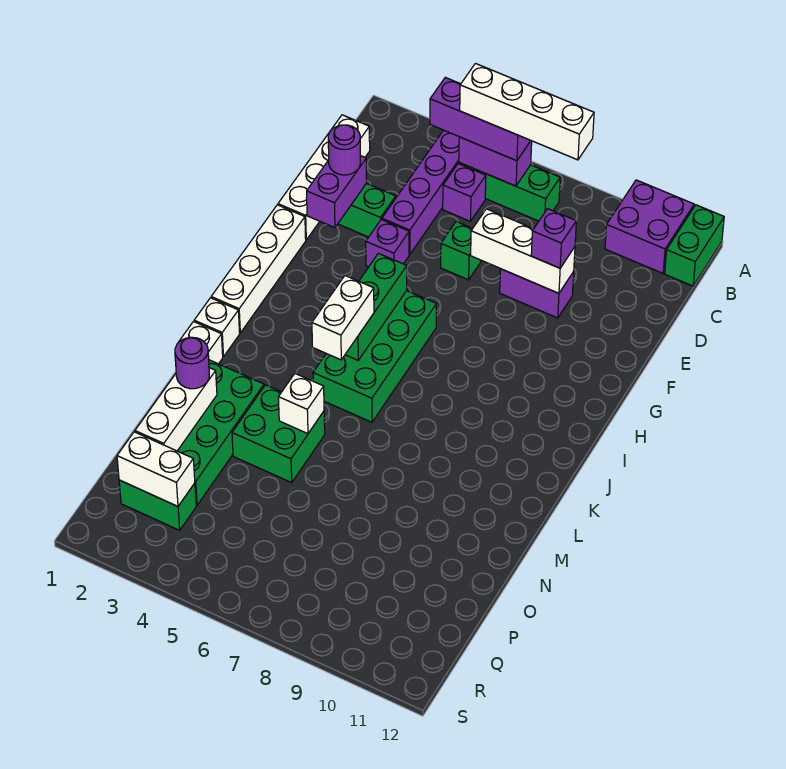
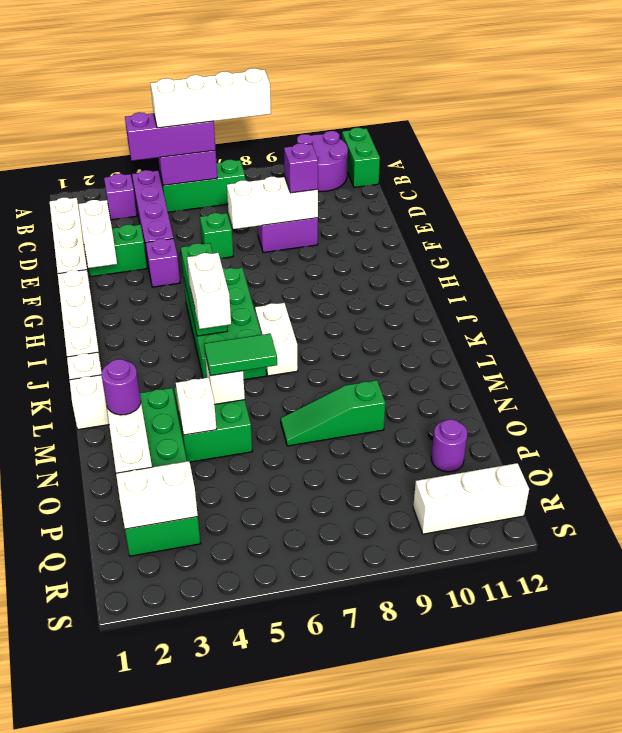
purple brick A10:B11 level 1 -> purple round brick A10:B11 level 1
purple brick C5 level 1 -> purple brick B3 level 1
purple brick E2:F2 level 2 -> white brick E2:F2 level 2
purple round brick E2 level 3 -> purple round brick P11 level 1
none -> white brick J7:K7 level 1
none -> green tile M5:M6 level 3
none -> white brick N4 level 2
none -> green slope N7:N9 level 1 top 9
none -> white brick R10:R12 level 1

